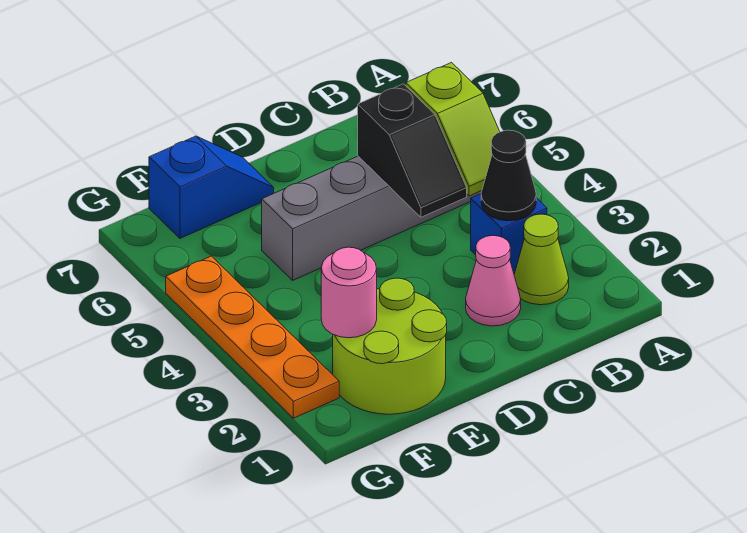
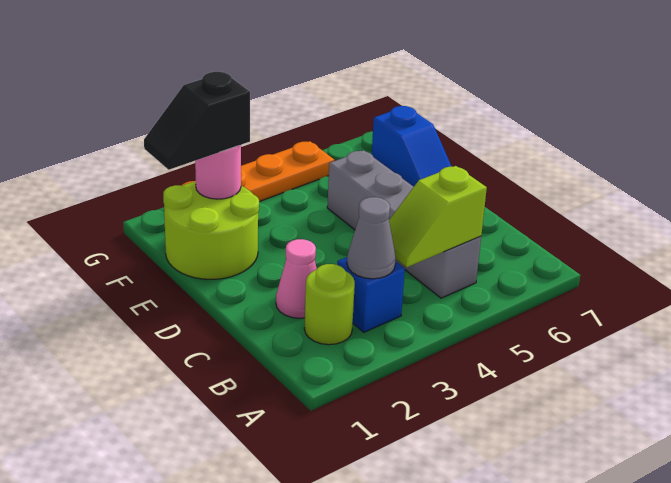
lime cone B2 level 1 -> lime round brick B2 level 1
black cone B3 level 2 -> grey cone B3 level 2
black slope C4:C5 level 2 top 5 -> black slope F1:F2 level 3 top 2

